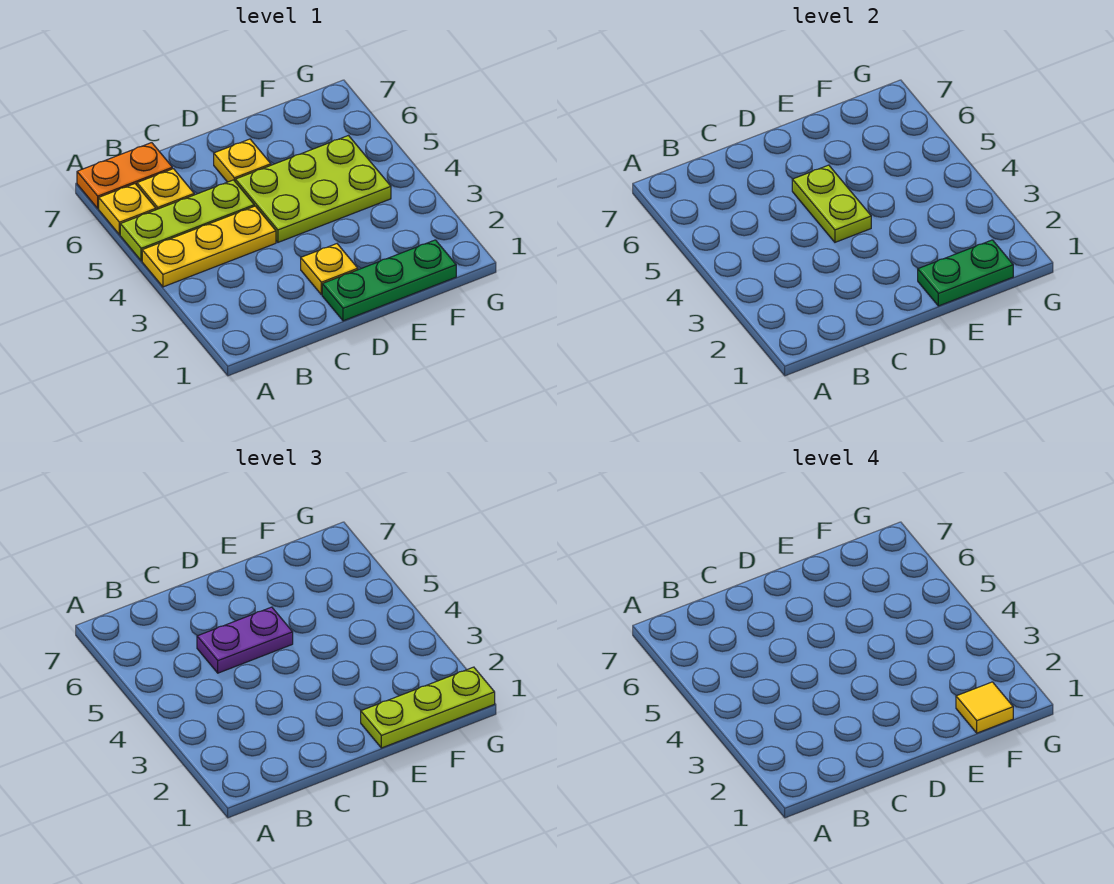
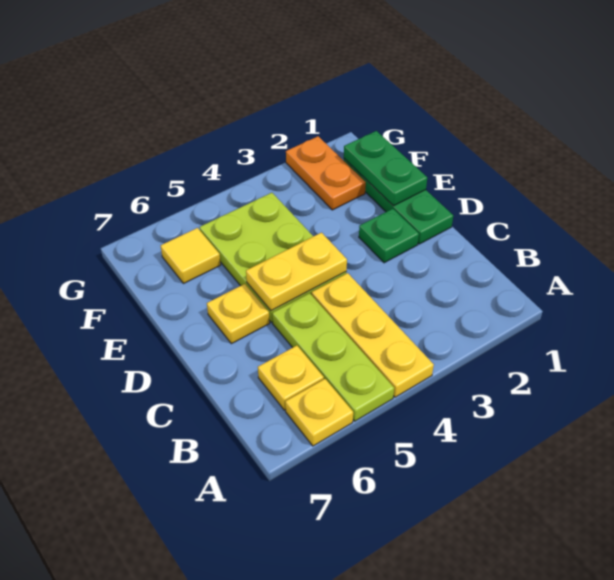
orange plate A7:B7 level 1 -> orange plate F2:G2 level 1
purple plate C5:D5 level 3 -> none
yellow plate D2 level 1 -> green plate D2 level 1
lime plate D4:D5 level 2 -> yellow plate D4:D5 level 2
lime plate E1:G1 level 3 -> none
yellow tile F1 level 4 -> yellow tile F6 level 1

